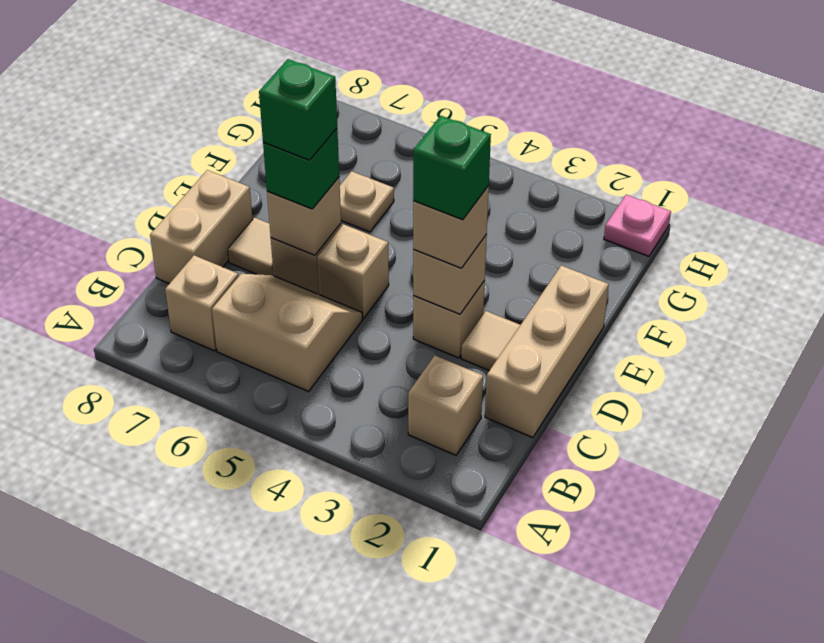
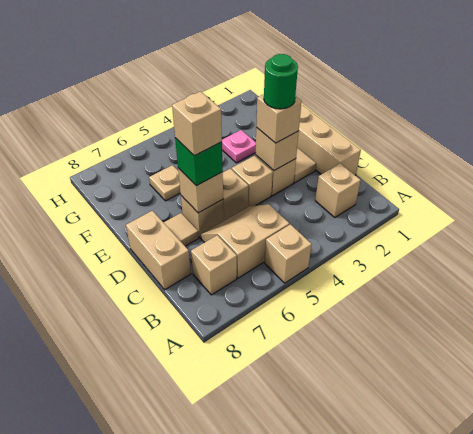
none -> tan brick A5 level 1
green brick D3 level 4 -> green round brick D3 level 4
none -> tan brick D4 level 1
green brick D6 level 4 -> tan brick D6 level 4
pink plate H1 level 1 -> pink plate F3 level 1

